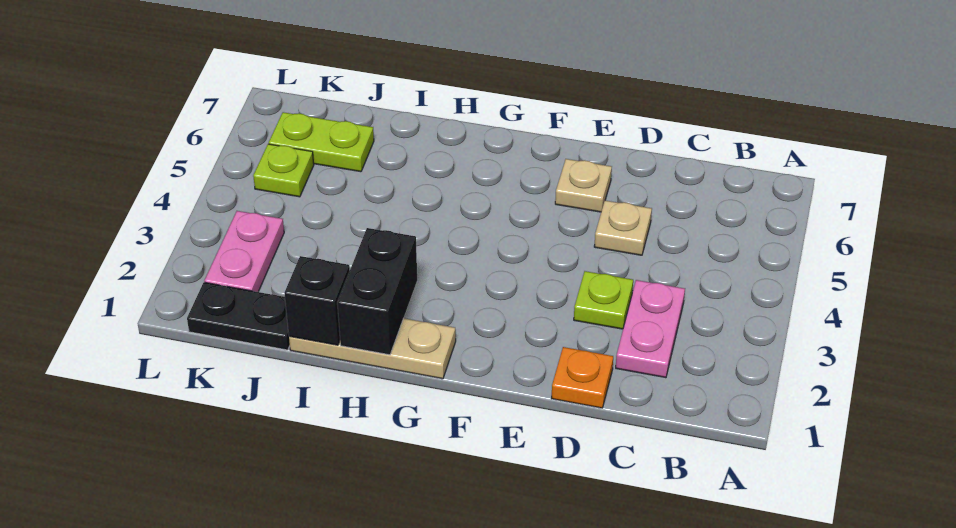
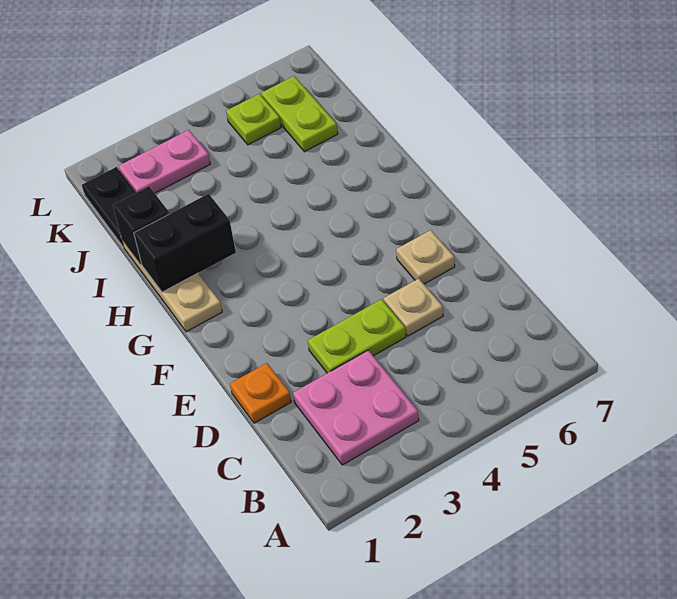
pink plate C2:C3 level 1 -> pink plate B2:C3 level 1
lime plate D3 level 1 -> lime plate D3:D4 level 1

